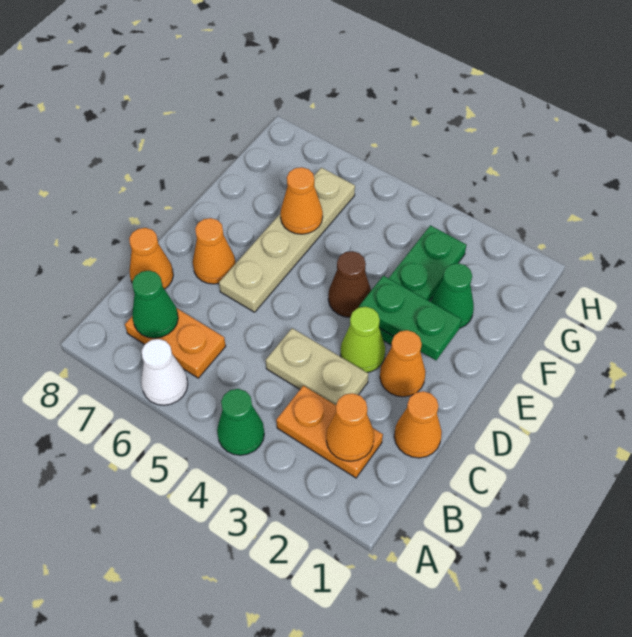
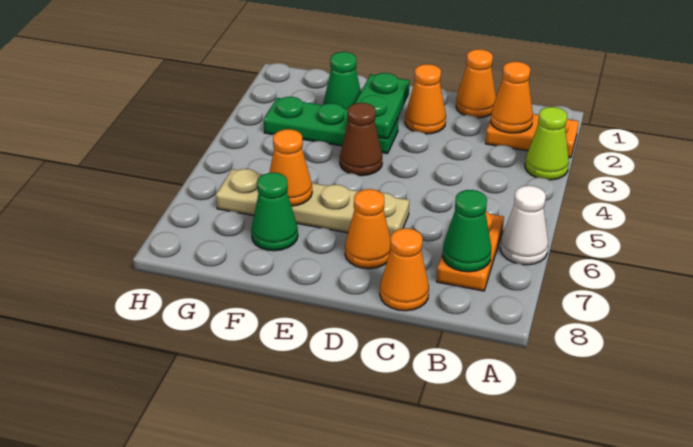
green cone A4 level 1 -> green cone F7 level 1
orange plate B2:B3 level 1 -> orange plate A2:B2 level 1
tan plate C3:C4 level 1 -> none
lime cone D3 level 1 -> lime cone A3 level 1

